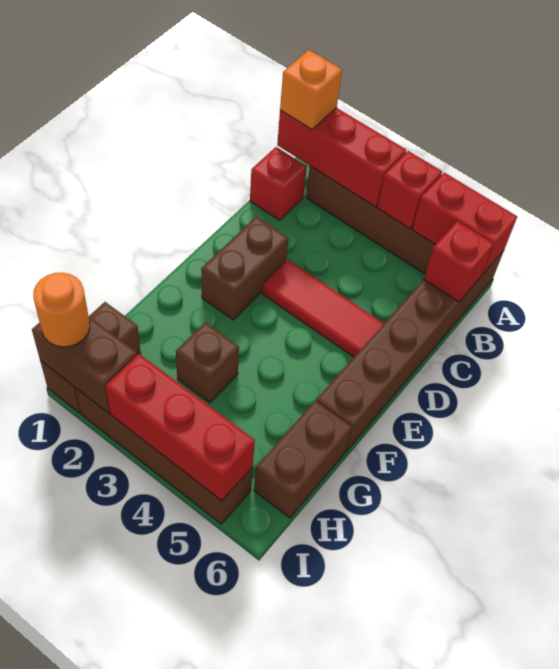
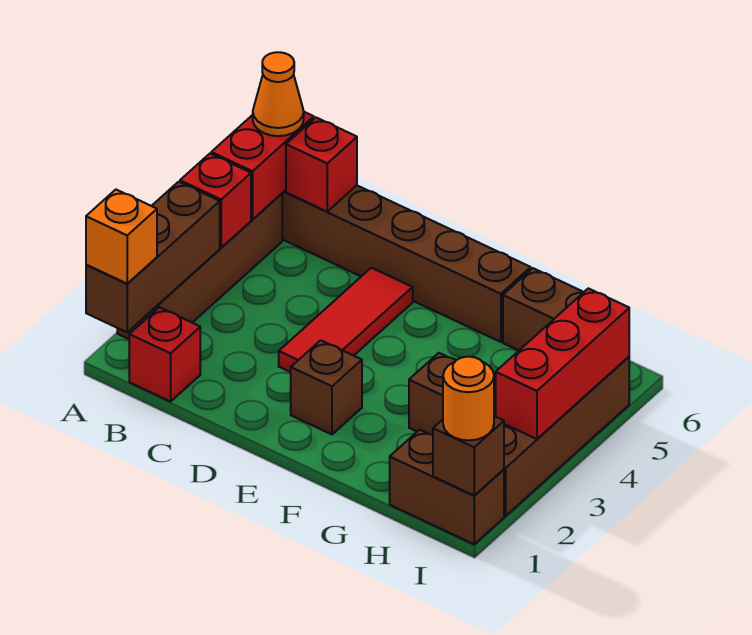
red brick A1:A3 level 2 -> brown brick A1:A3 level 2
none -> orange cone A6 level 3
brown brick D2:E2 level 1 -> brown brick E2 level 1
brown brick I1:I2 level 2 -> brown brick I1 level 2

